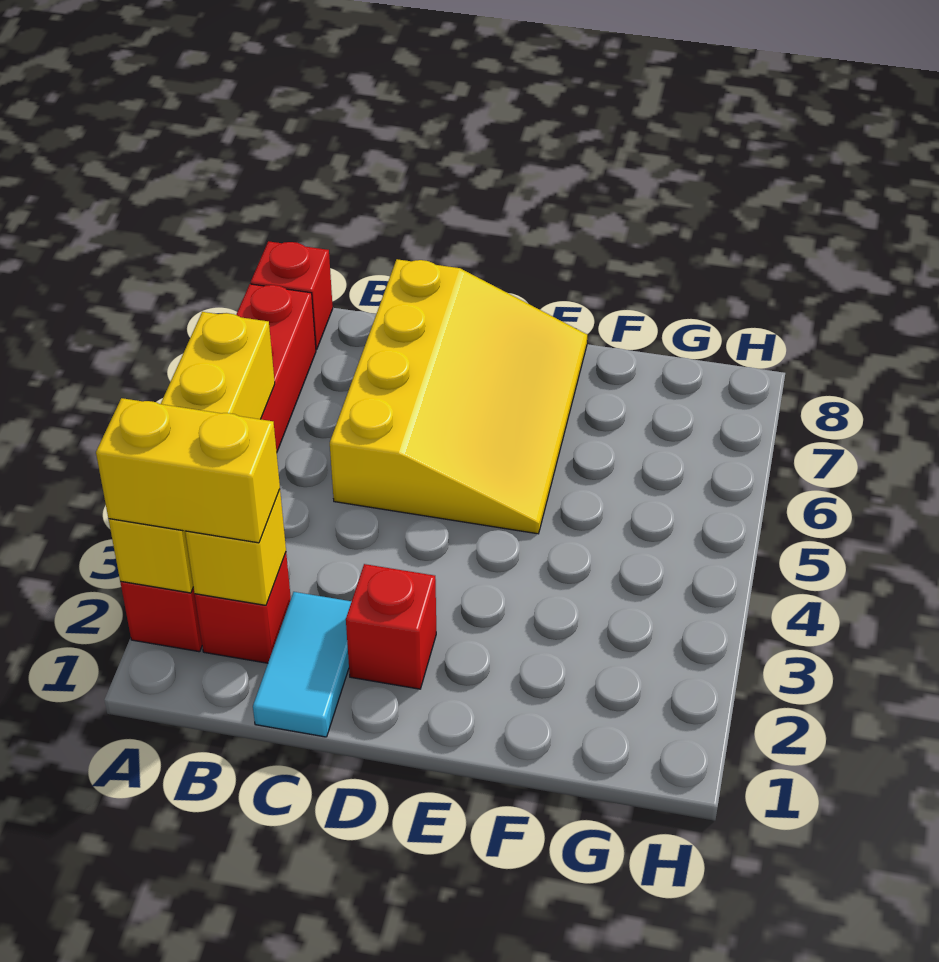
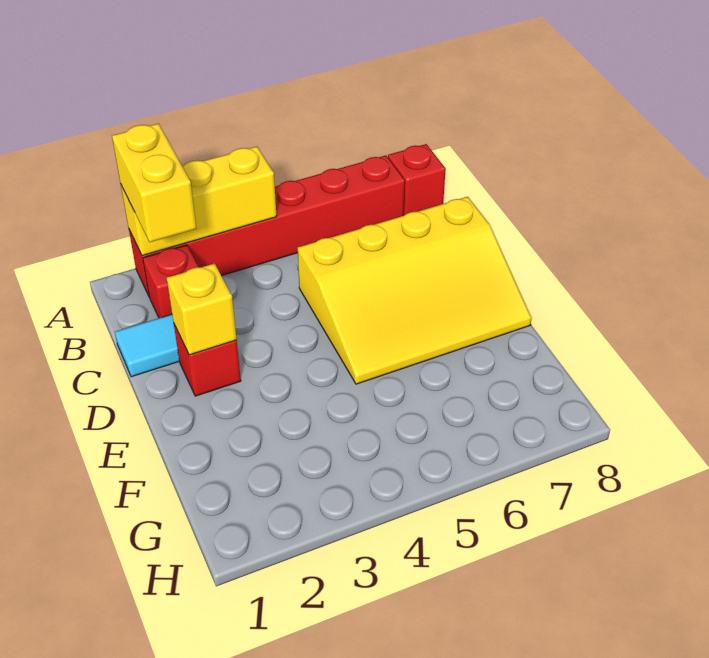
yellow brick A2:A5 level 2 -> yellow brick A2:A4 level 2
yellow brick B2 level 2 -> yellow brick D2 level 2

